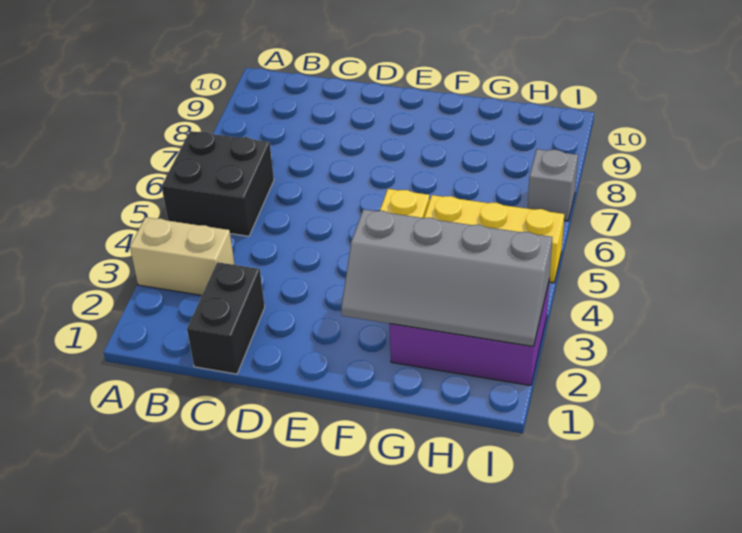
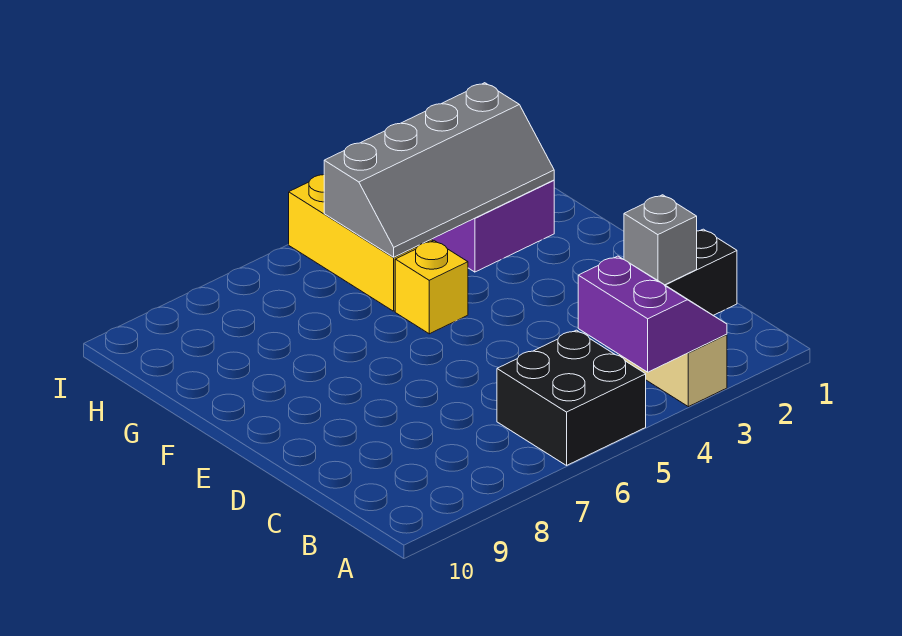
none -> purple slope A3:B4 level 2 top 4
grey slope F2:I3 level 2 top 3 -> grey slope G2:H5 level 2 top H
grey brick I7 level 1 -> grey brick C2 level 2

